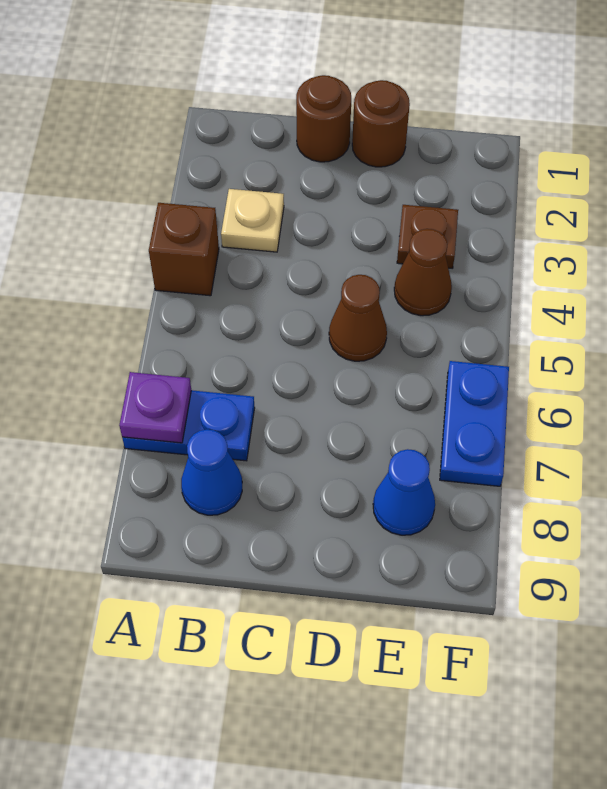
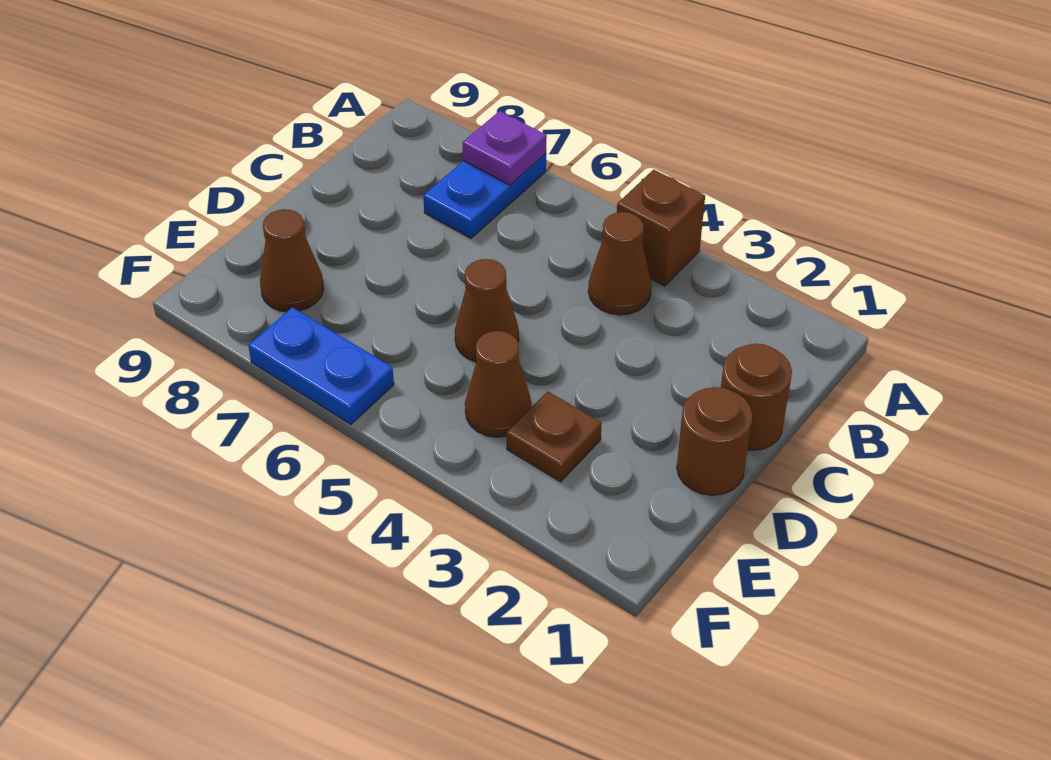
tan plate B3 level 1 -> none
none -> brown cone B4 level 1
blue cone B8 level 1 -> none
blue cone E8 level 1 -> brown cone E8 level 1

